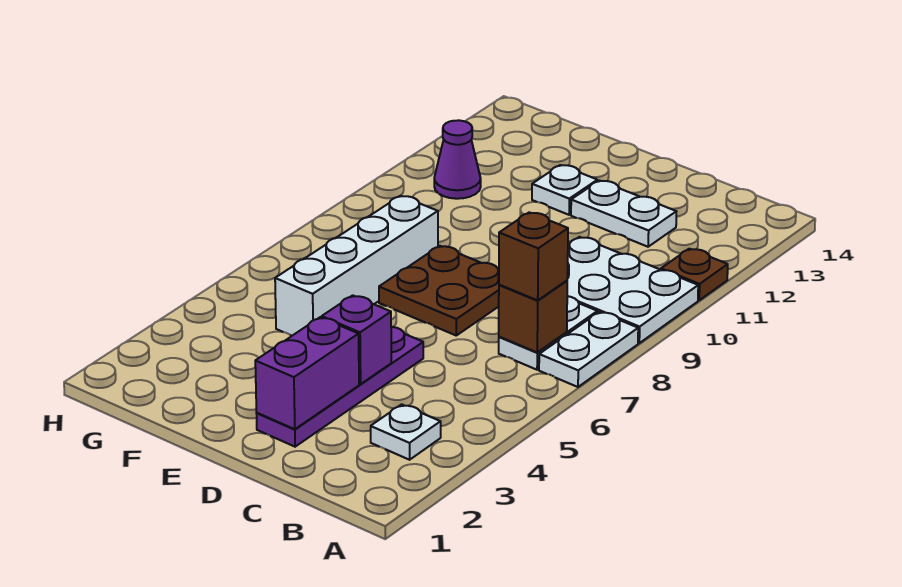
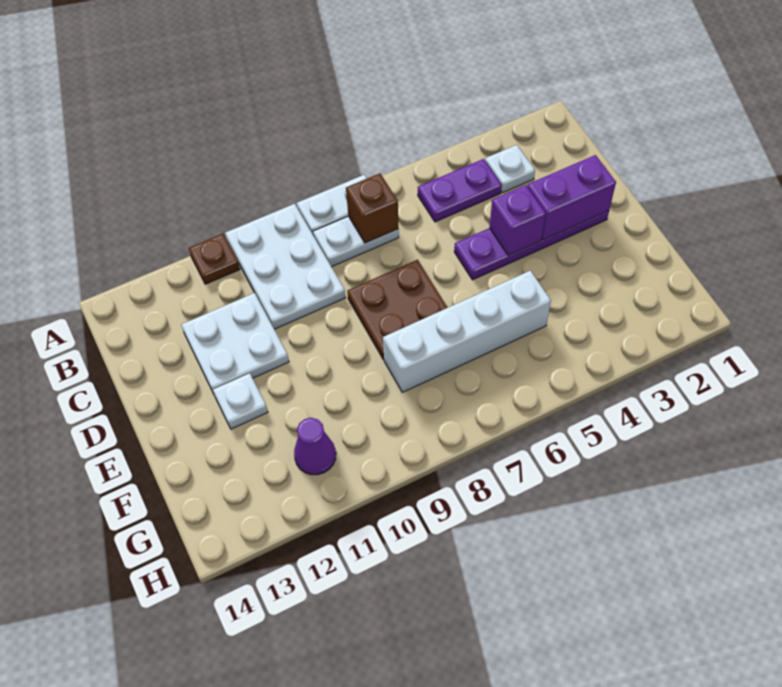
none -> purple plate B4:B5 level 1
brown brick B7 level 3 -> none
white plate C12:D12 level 1 -> white plate C11:D12 level 1

